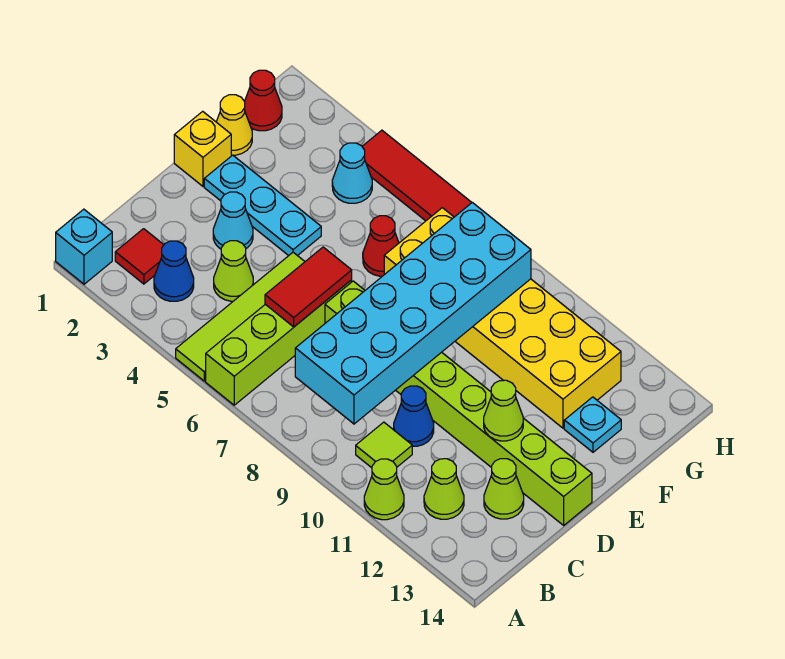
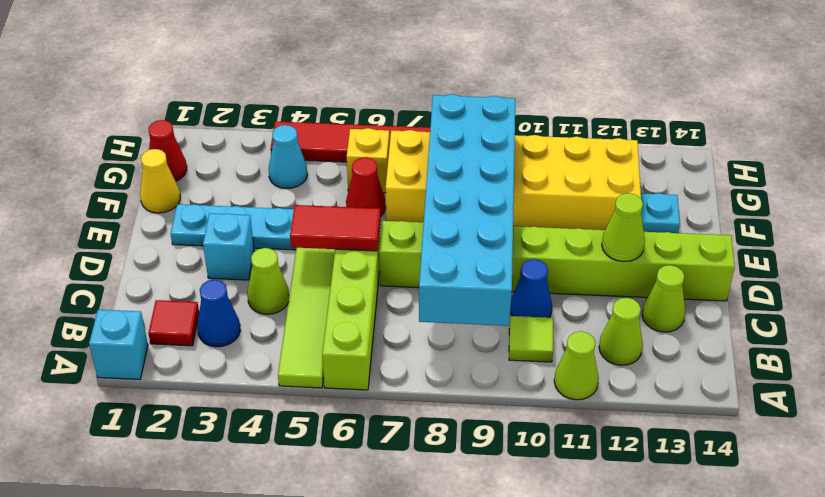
red tile C6:D6 level 2 -> red tile D5:D6 level 2
cyan cone D3 level 1 -> cyan brick D3 level 1
yellow brick E1 level 1 -> yellow brick G6 level 1

